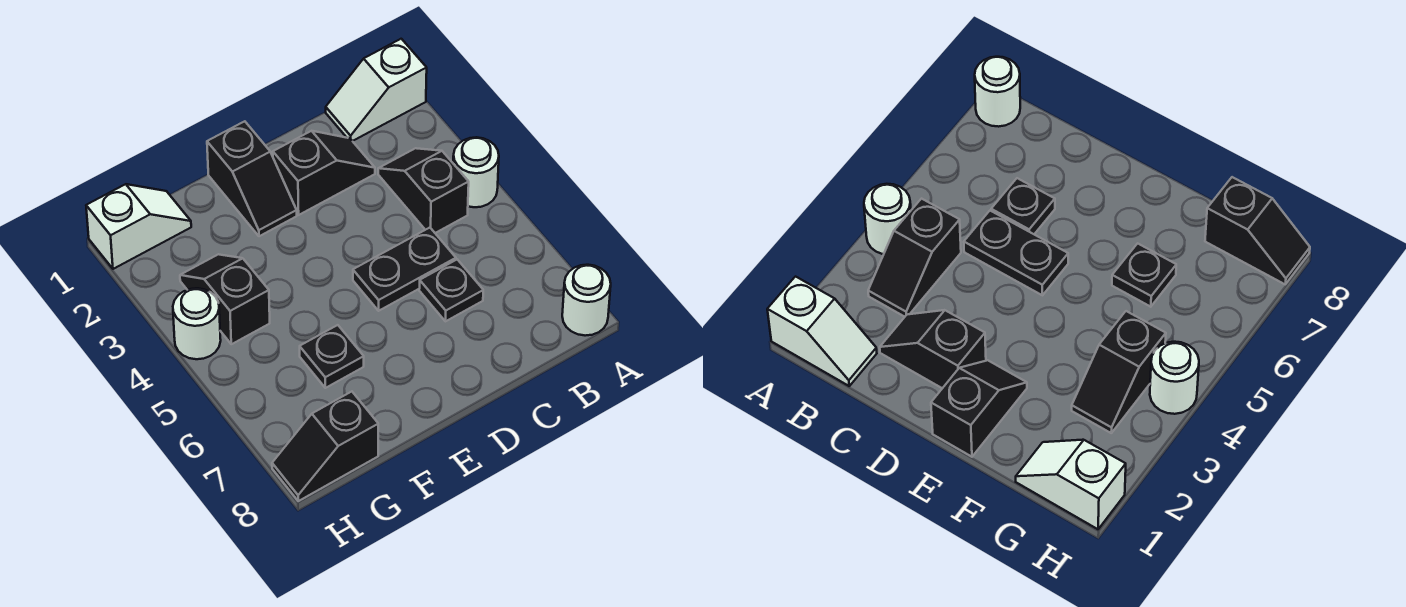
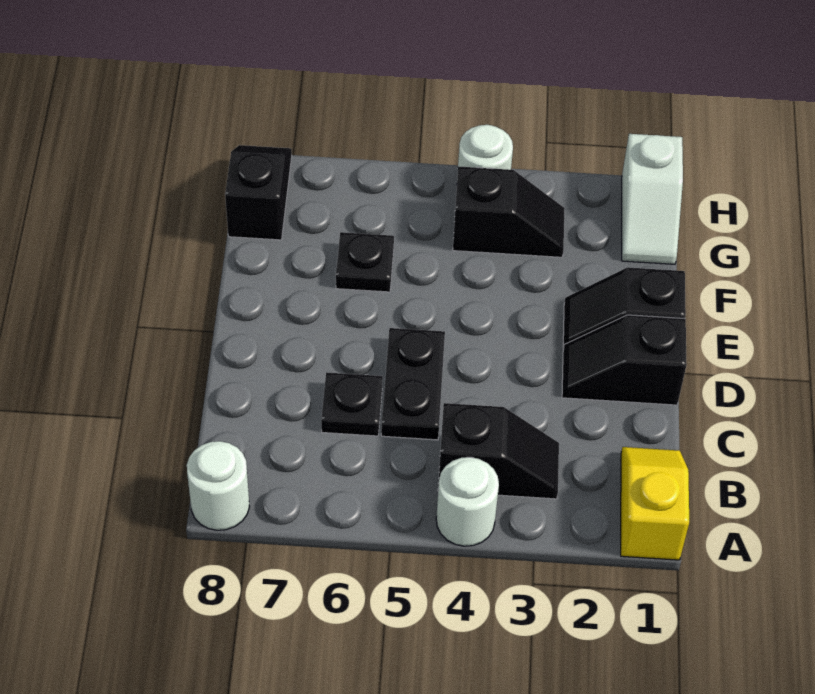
white slope A1:B1 level 1 top A -> yellow slope A1:B1 level 1 top A
black slope C2:D2 level 1 top D -> black slope D1:D2 level 1 top 1

